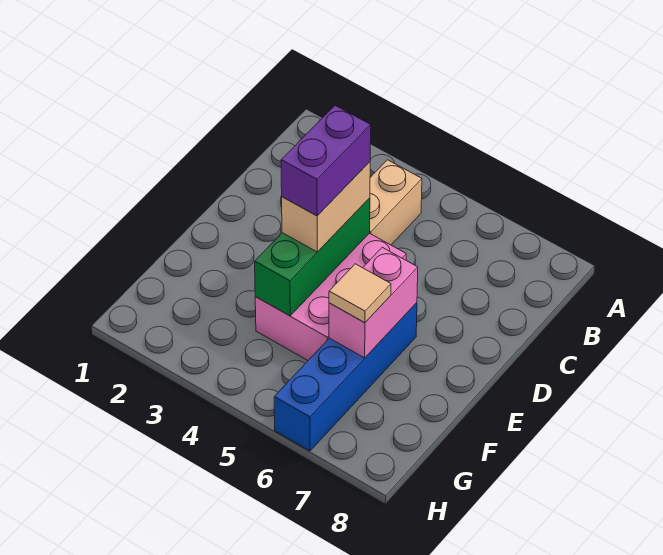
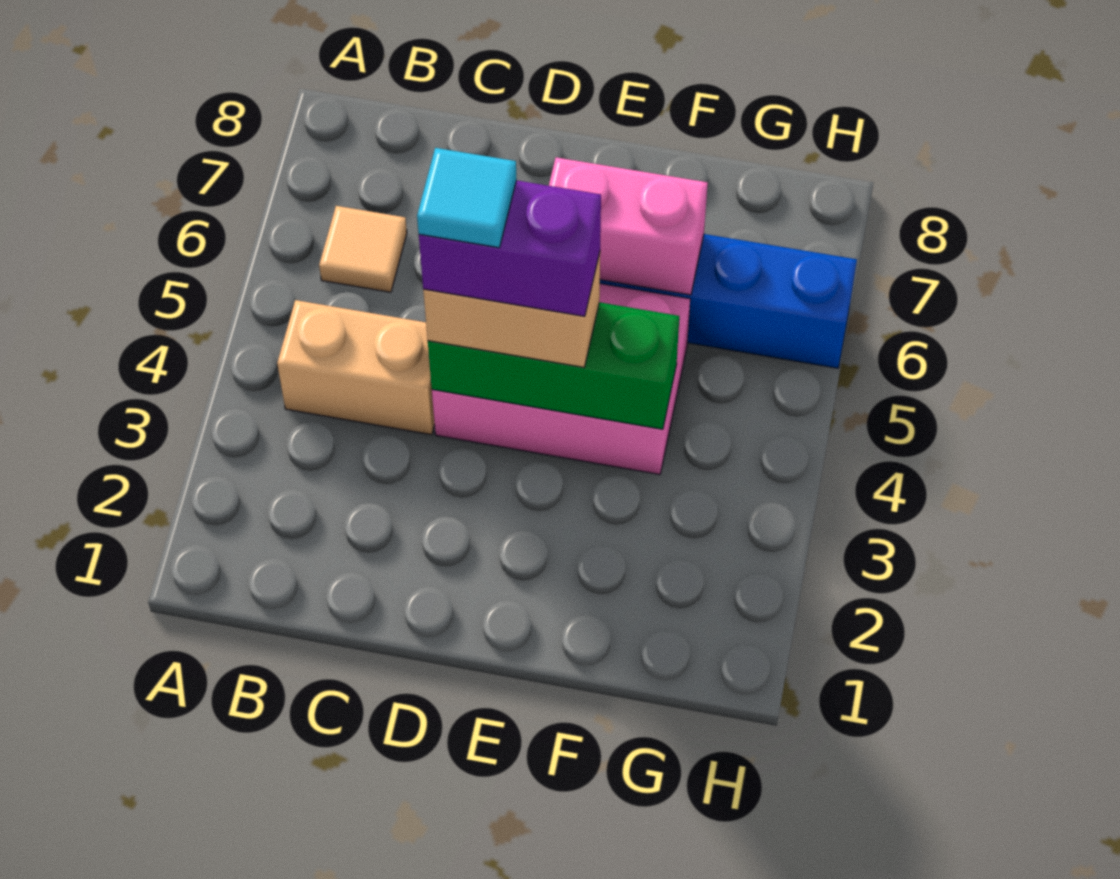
none -> cyan tile D4 level 5
tan tile F6 level 3 -> tan tile B6 level 1

